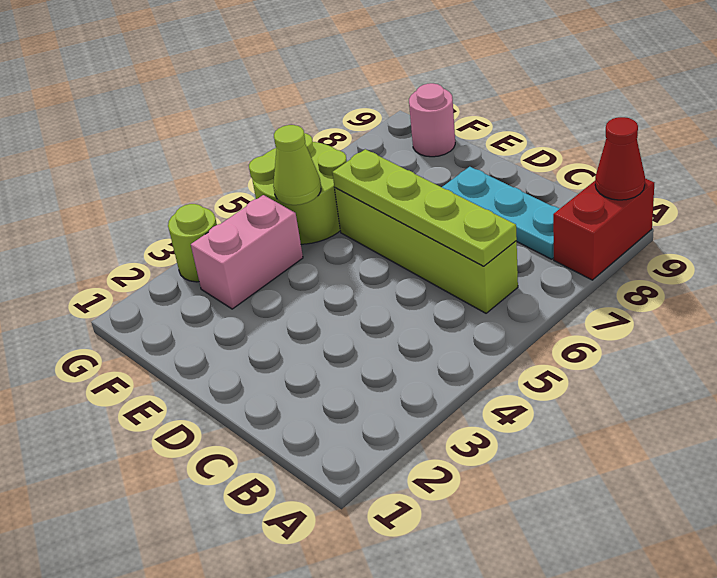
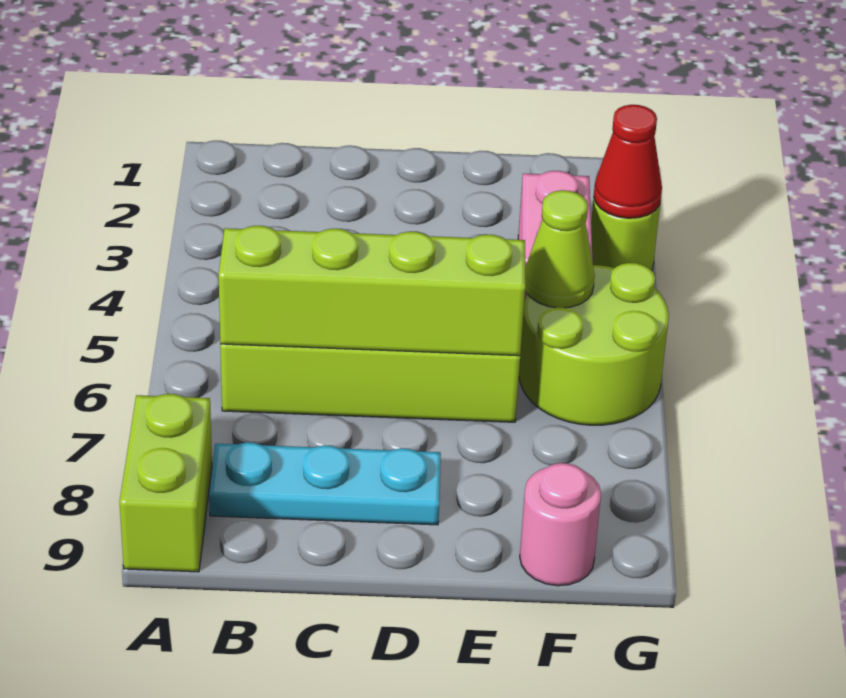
red brick A8:A9 level 1 -> lime brick A8:A9 level 1
red cone A9 level 2 -> red cone G3 level 2
lime plate B6:E6 level 2 -> lime brick B6:E6 level 2

